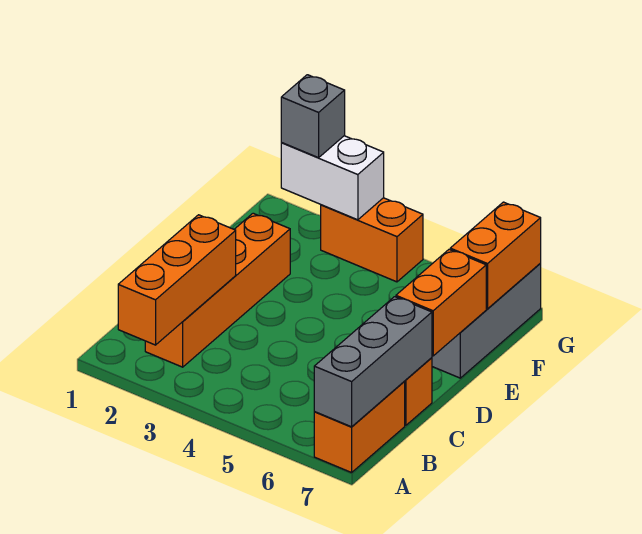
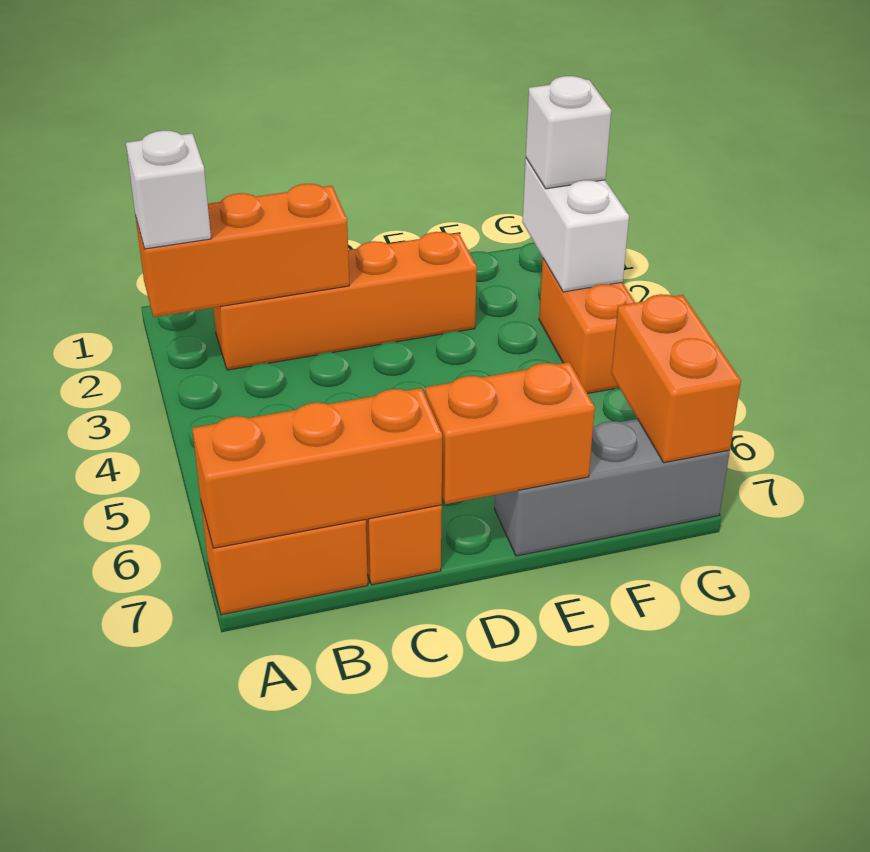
none -> white brick A2 level 3
grey brick A7:C7 level 2 -> orange brick A7:C7 level 2
orange brick F7:G7 level 2 -> orange brick G6:G7 level 2
grey brick G2 level 3 -> white brick G2 level 3

